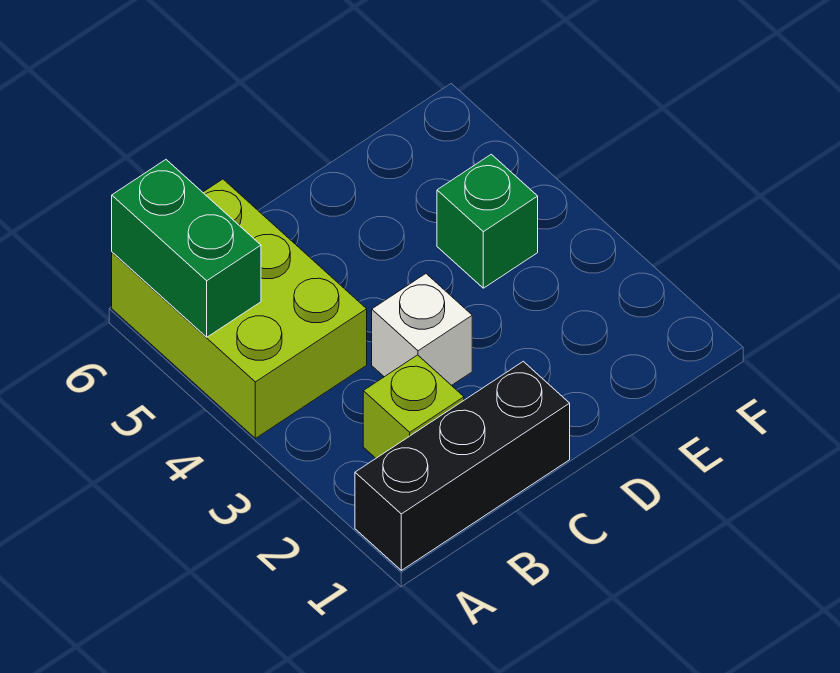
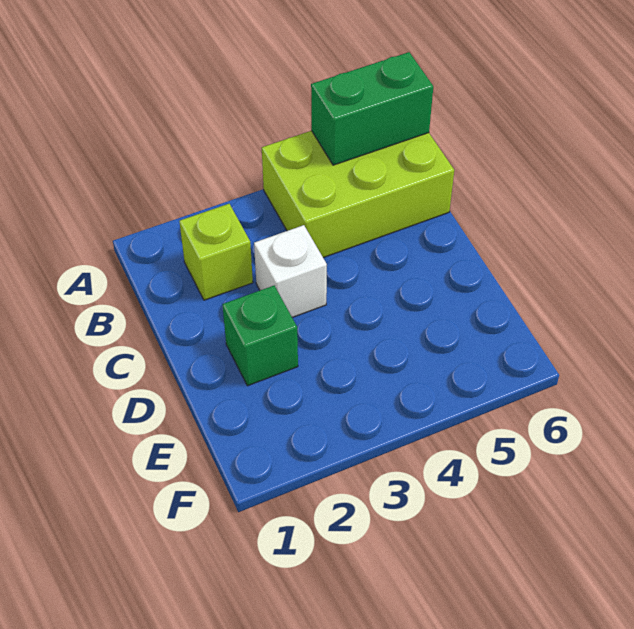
black brick A1:C1 level 1 -> none
green brick E4 level 1 -> green brick D2 level 1

